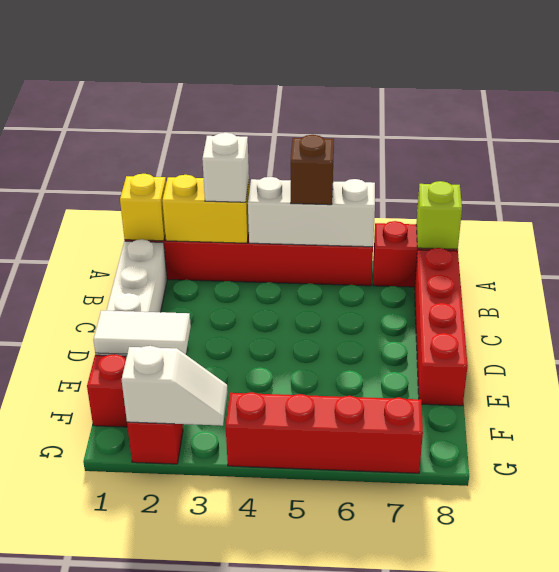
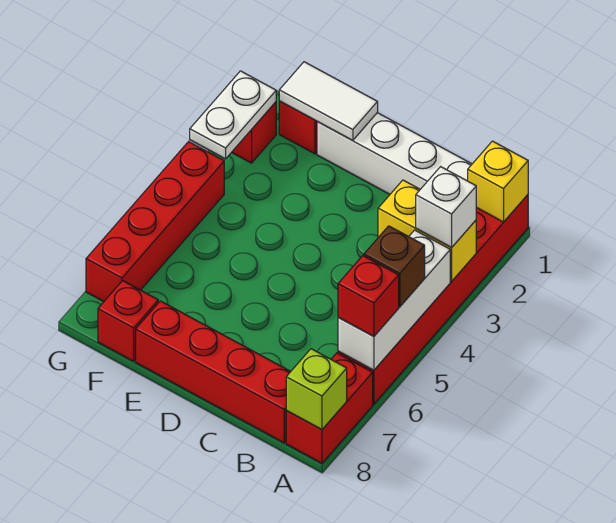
yellow brick A2:A3 level 2 -> yellow brick A3:B3 level 2
none -> red brick A6 level 3
white tile E1:E2 level 2 -> white tile E1:F1 level 2
none -> red brick F8 level 1
white slope G2:G3 level 2 top 2 -> white plate G2:G3 level 2

